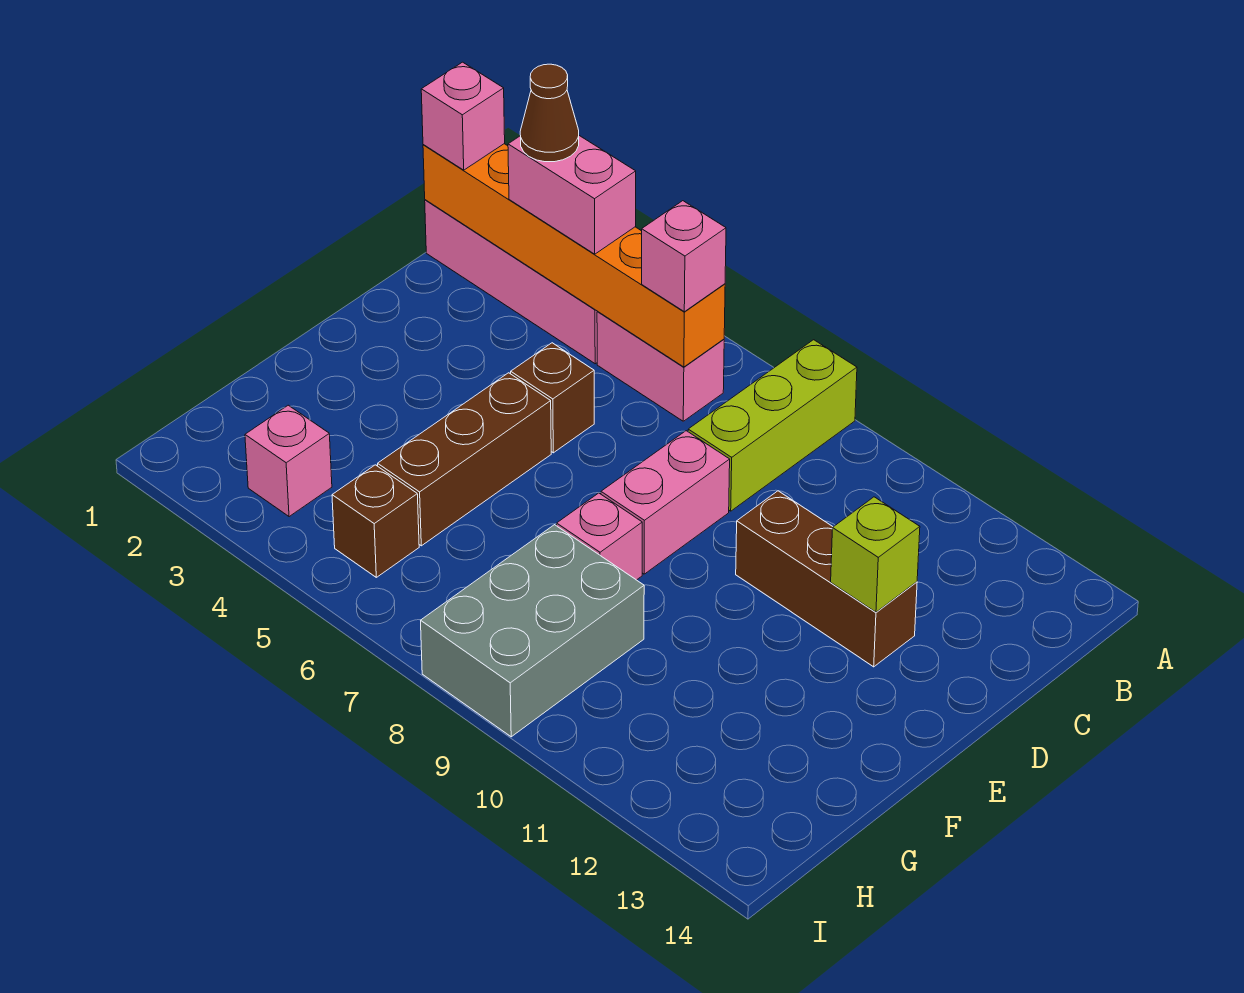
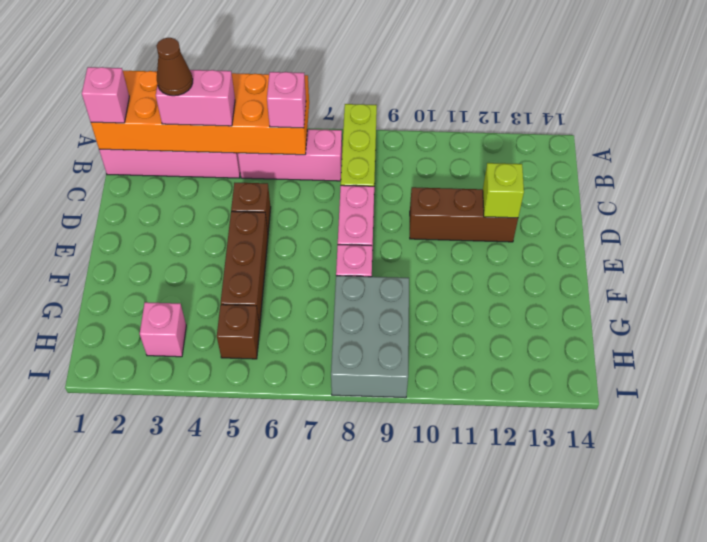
orange brick B1:B6 level 2 -> orange brick A1:B6 level 2
pink brick B5:B6 level 1 -> pink brick B5:B7 level 1

